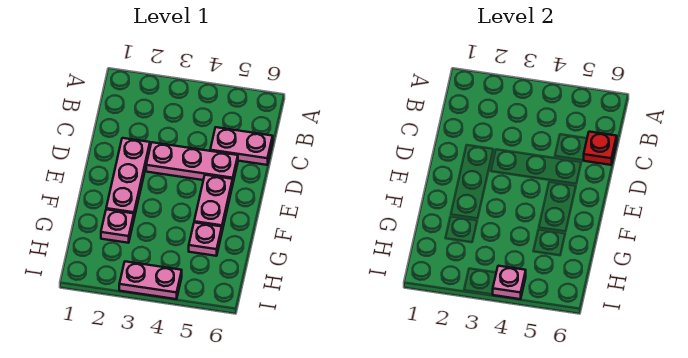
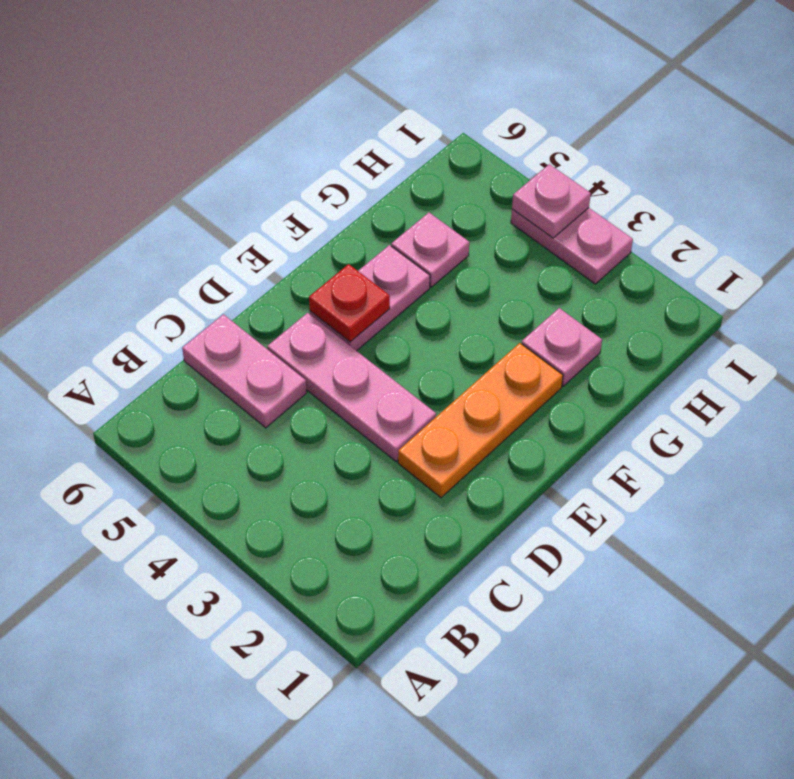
red plate C6 level 2 -> red plate E5 level 2
pink plate D2:F2 level 1 -> orange plate D2:F2 level 1

